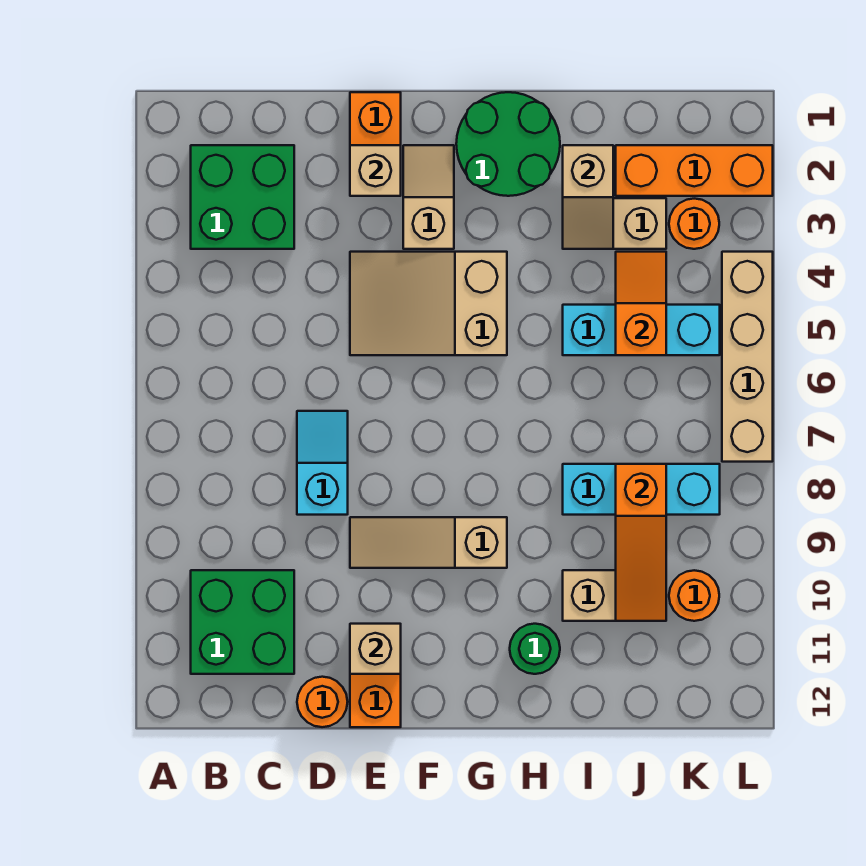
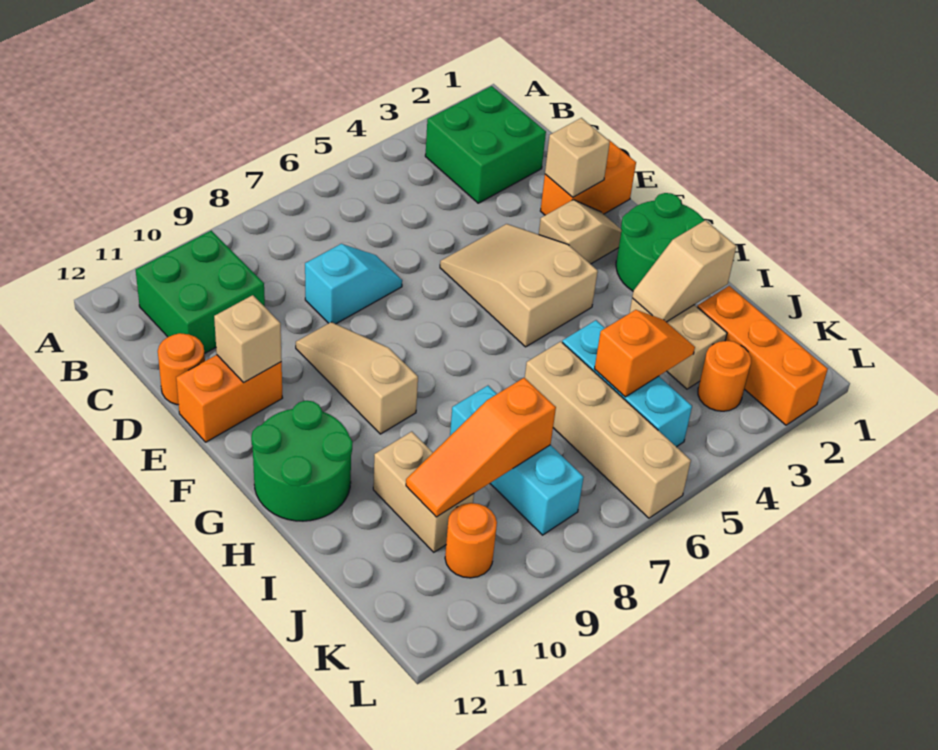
green round brick H11 level 1 -> green round brick G11:H12 level 1
tan brick L4:L7 level 1 -> tan brick I6:L6 level 1

